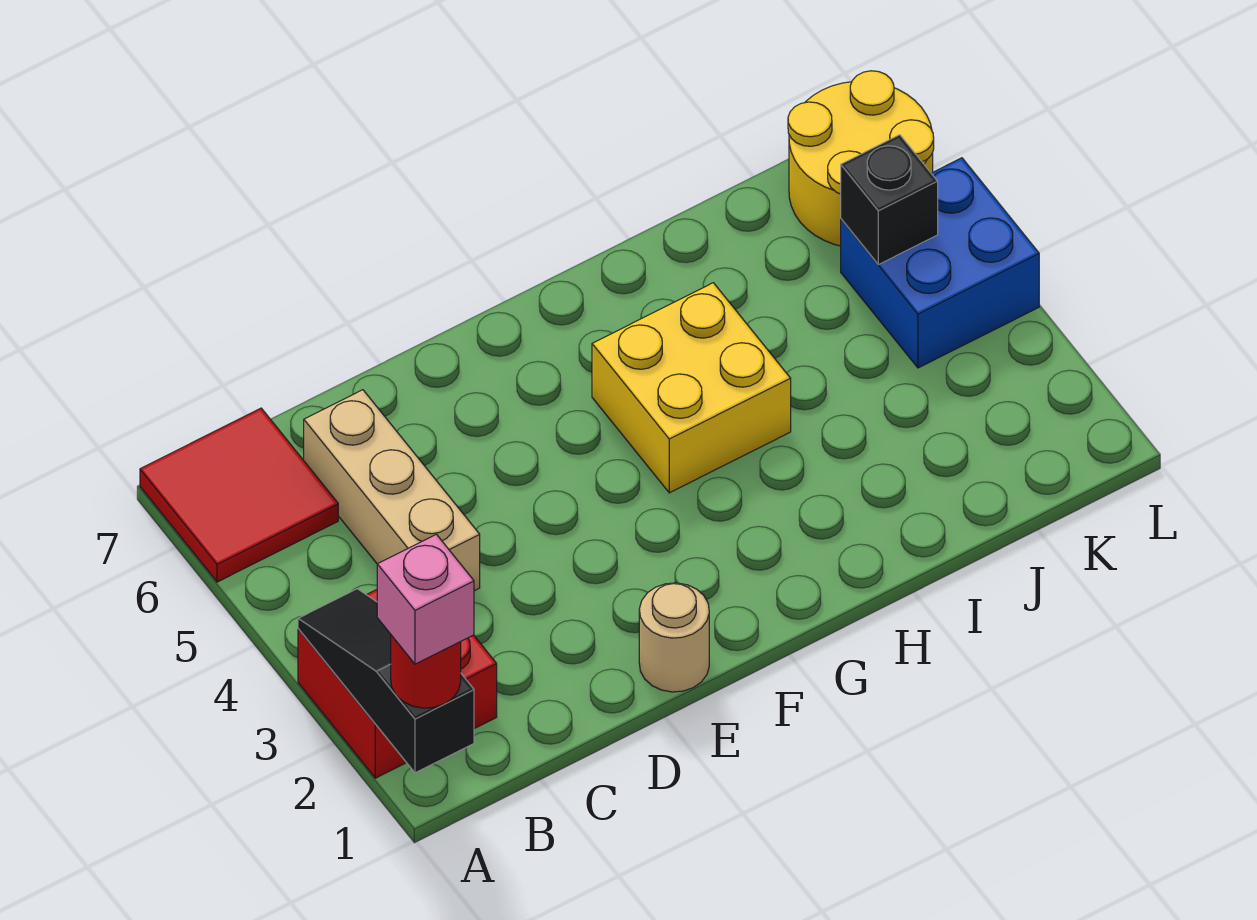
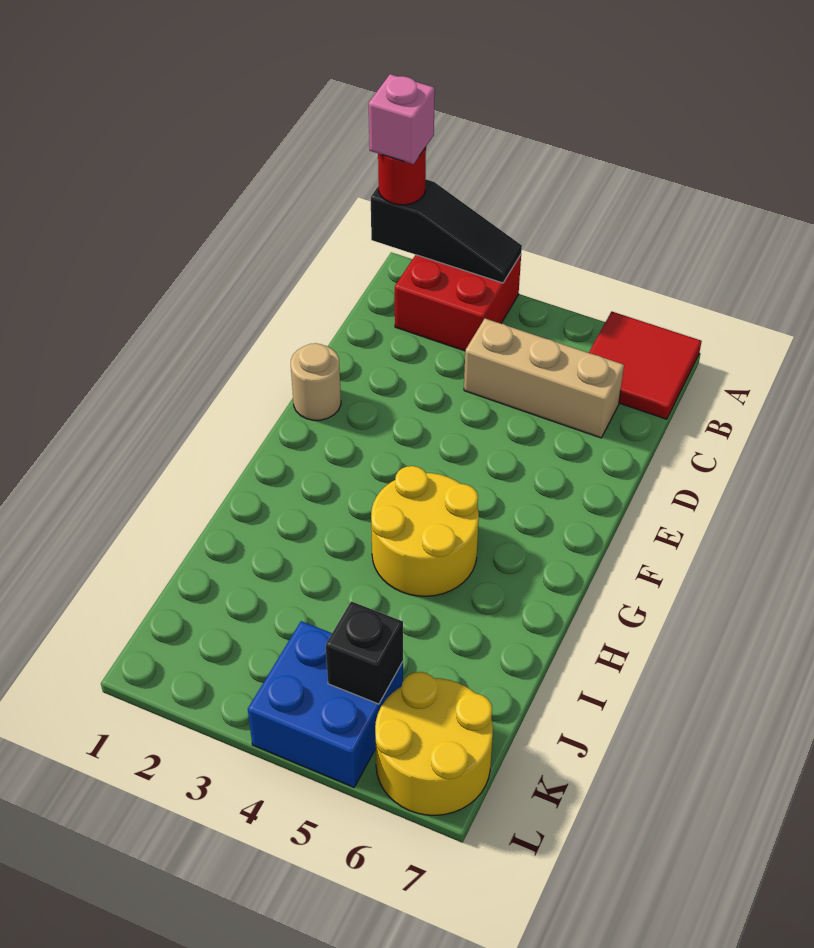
yellow brick G4:H5 level 1 -> yellow round brick G4:H5 level 1

